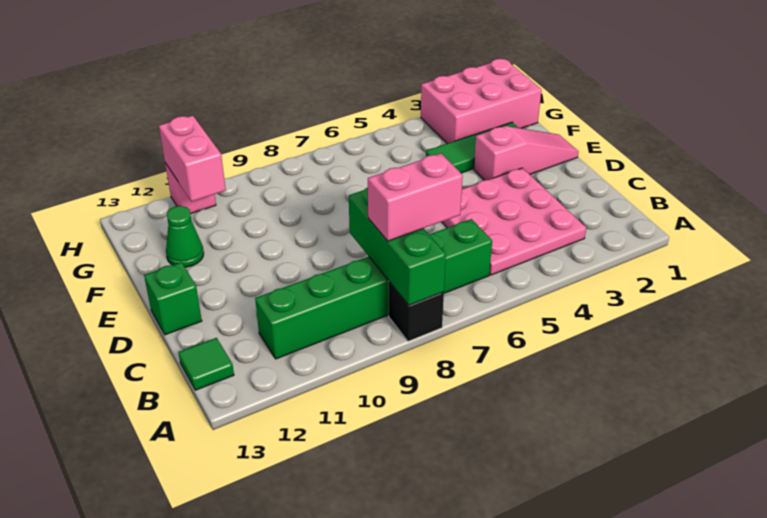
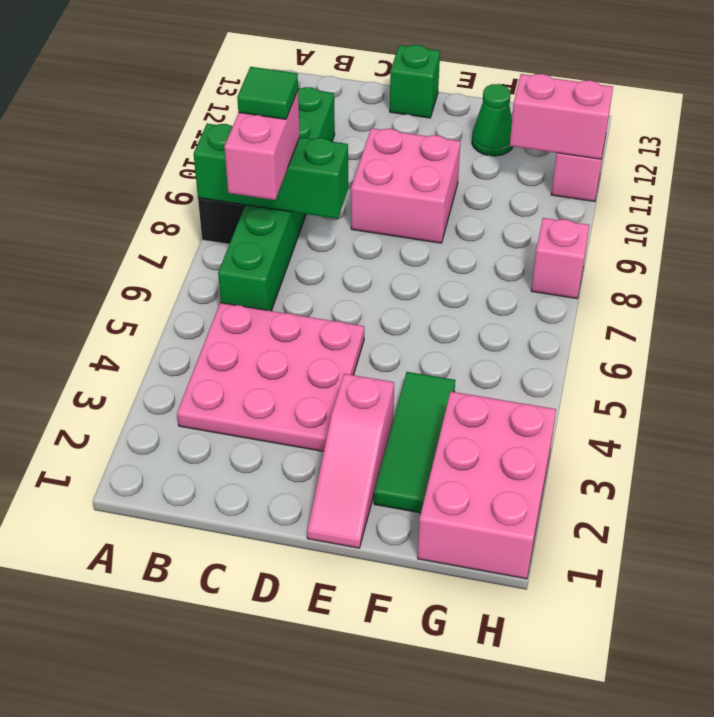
green tile B13 level 1 -> green tile B8 level 4
none -> pink brick D9:E10 level 1
none -> pink brick H8 level 1

